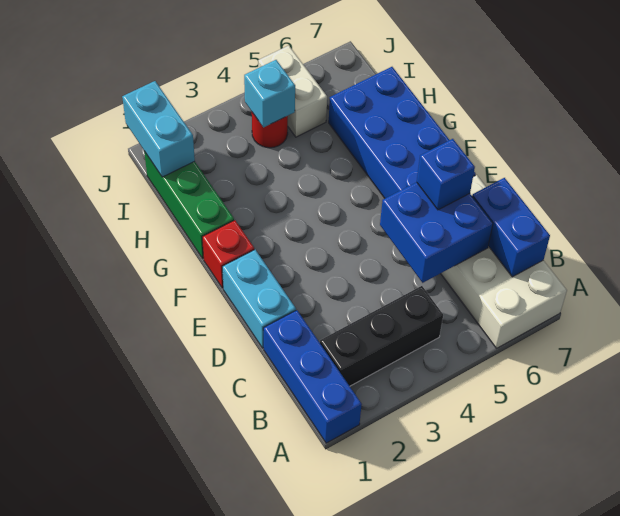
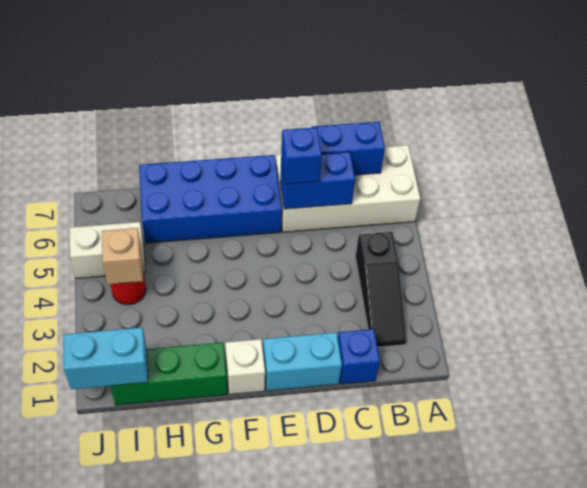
blue brick A1:C1 level 1 -> blue brick C1 level 1
black brick B2:B4 level 1 -> black slope B2:B4 level 1 top 4
blue brick C5:D6 level 2 -> blue brick C6:D6 level 2
red brick F1 level 1 -> white brick F1 level 1
cyan brick I4 level 2 -> tan brick I4 level 2

